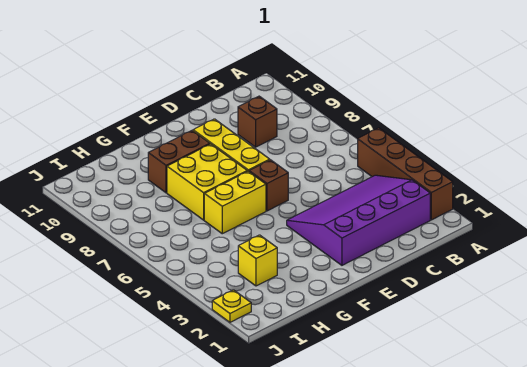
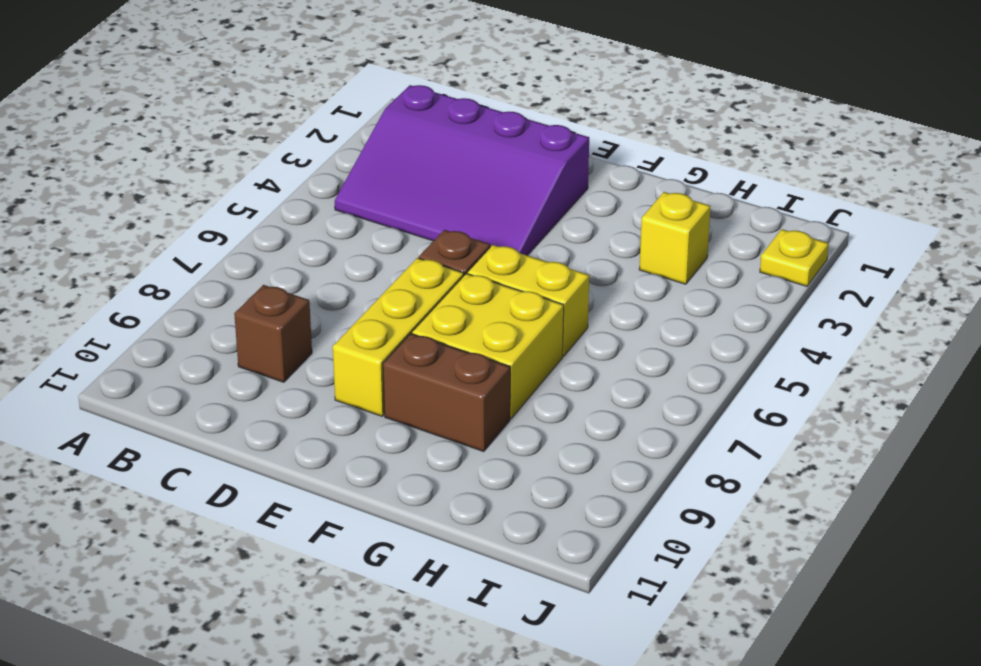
brown brick A2:A5 level 1 -> none

